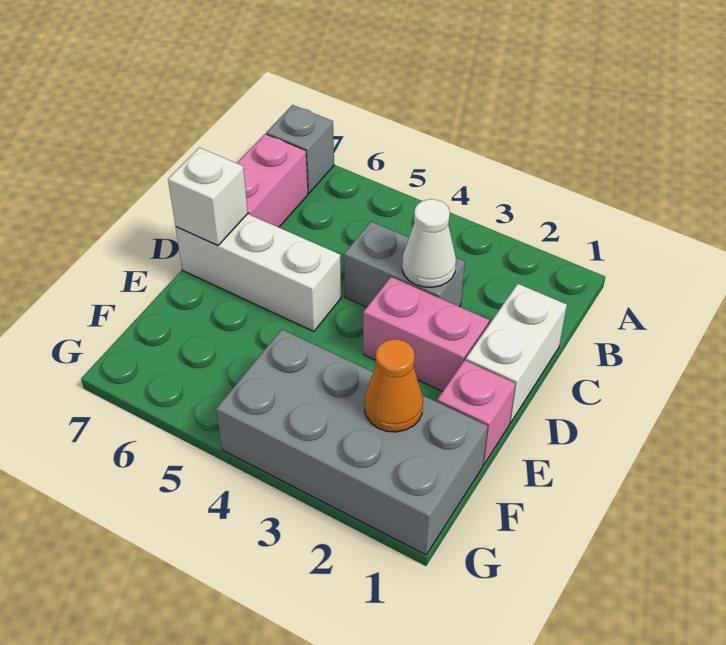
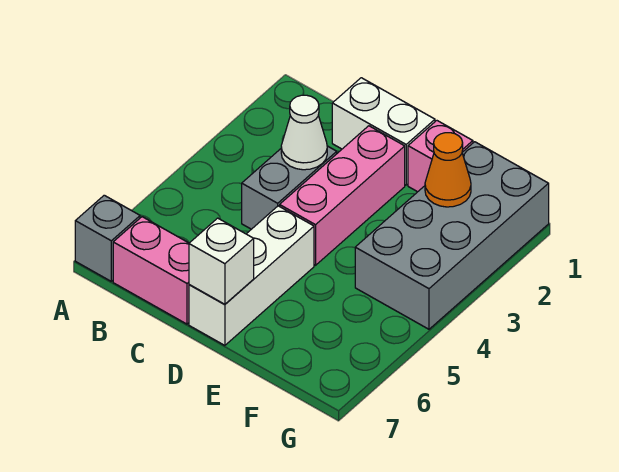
pink brick D2:D3 level 1 -> pink brick D2:D4 level 1

